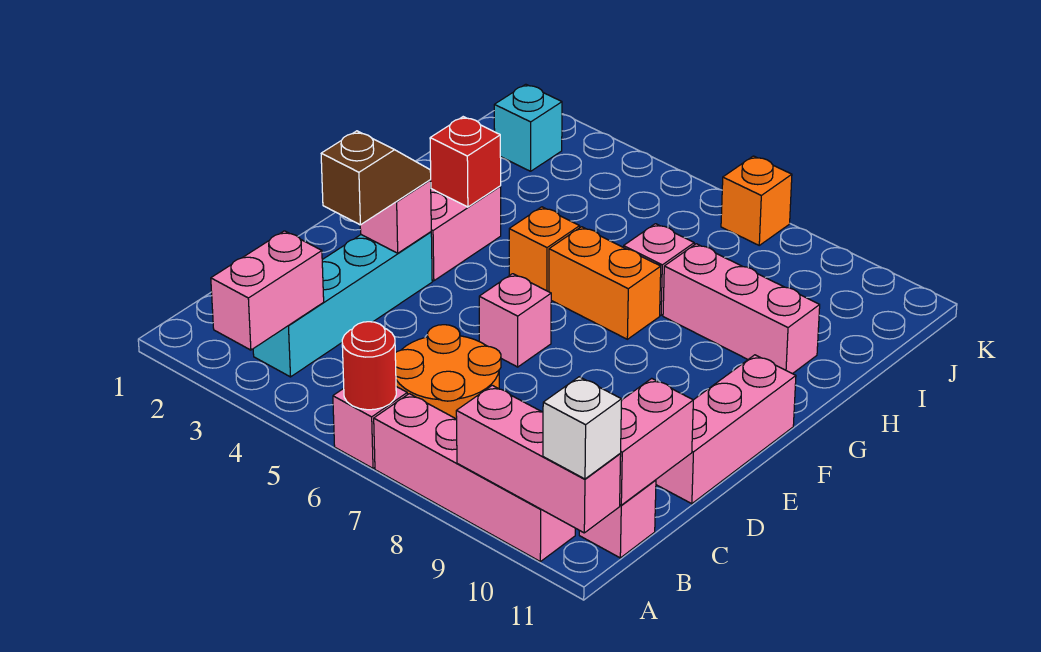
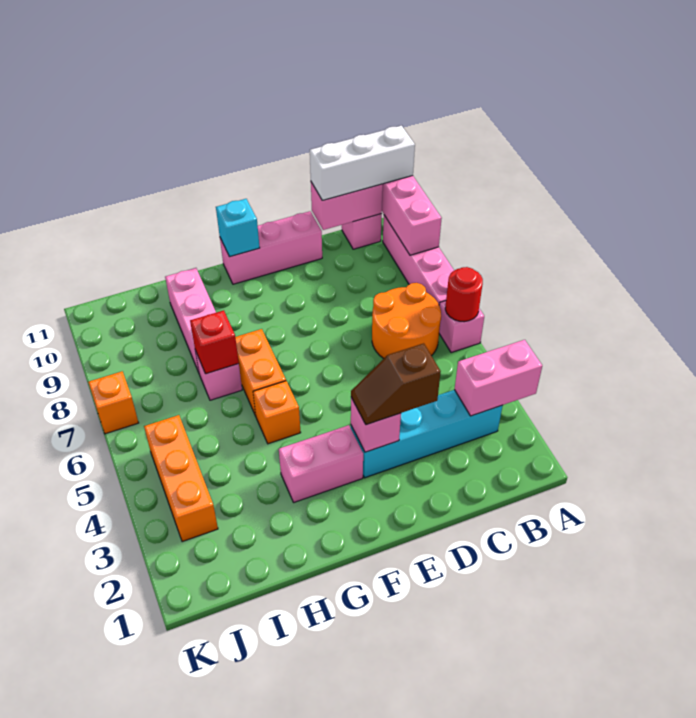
white brick A11 level 3 -> white brick A11:C11 level 3
pink brick E6 level 1 -> none
red brick G3 level 2 -> red brick H7 level 2
cyan brick J2 level 1 -> cyan brick F11 level 2
none -> orange brick J3:J5 level 1

